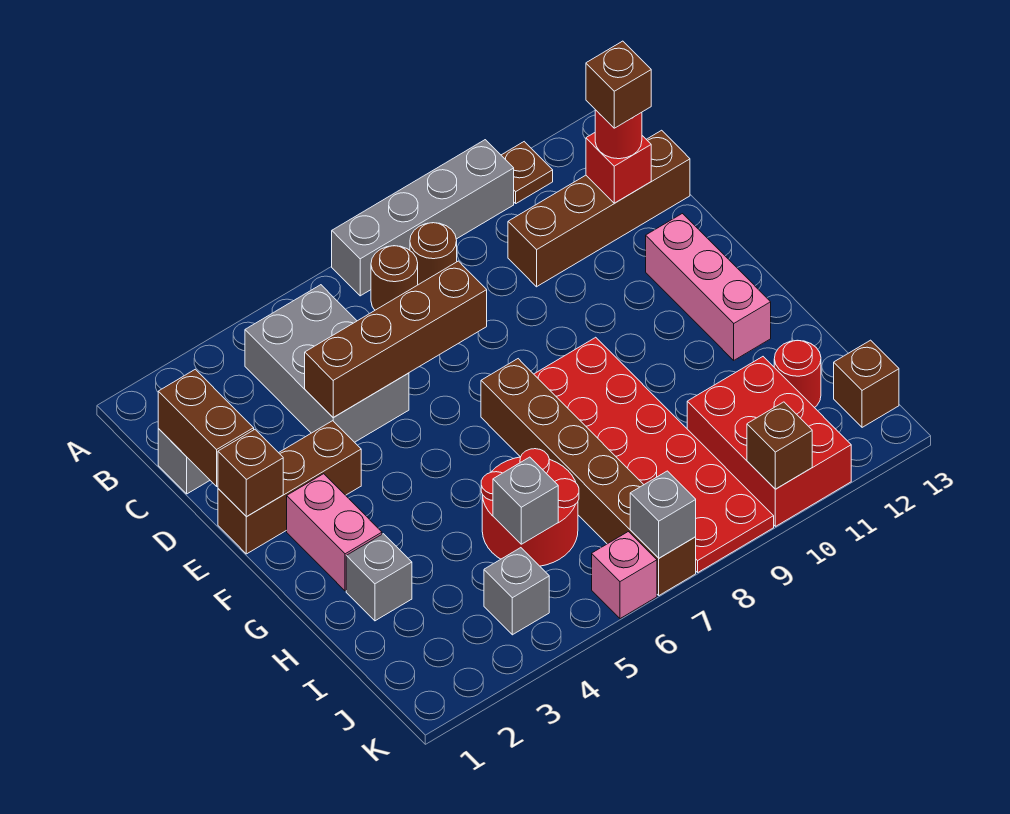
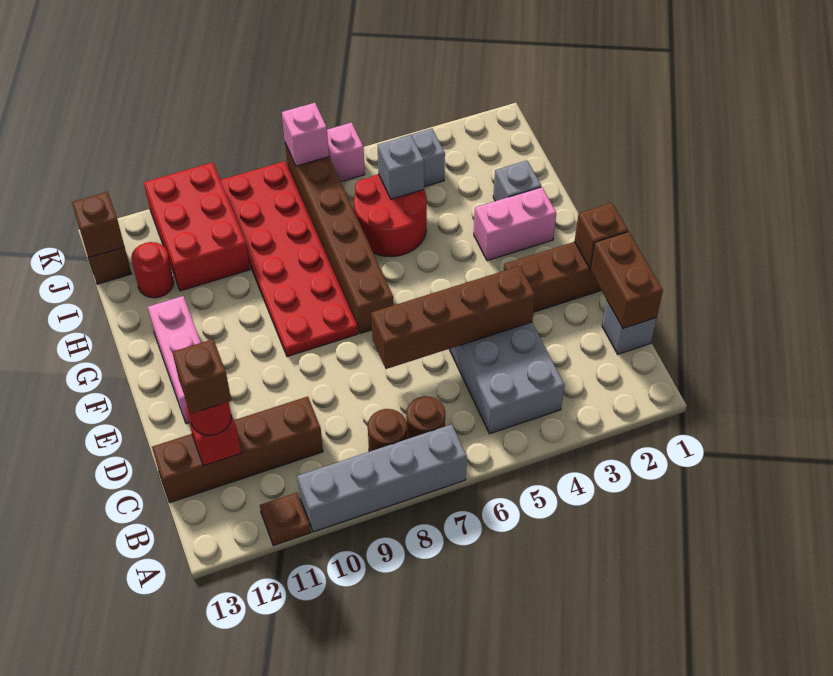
pink brick F2:G2 level 1 -> pink brick G2:G3 level 1
grey brick K7 level 2 -> pink brick K7 level 2
brown brick K10 level 2 -> brown brick J13 level 2

